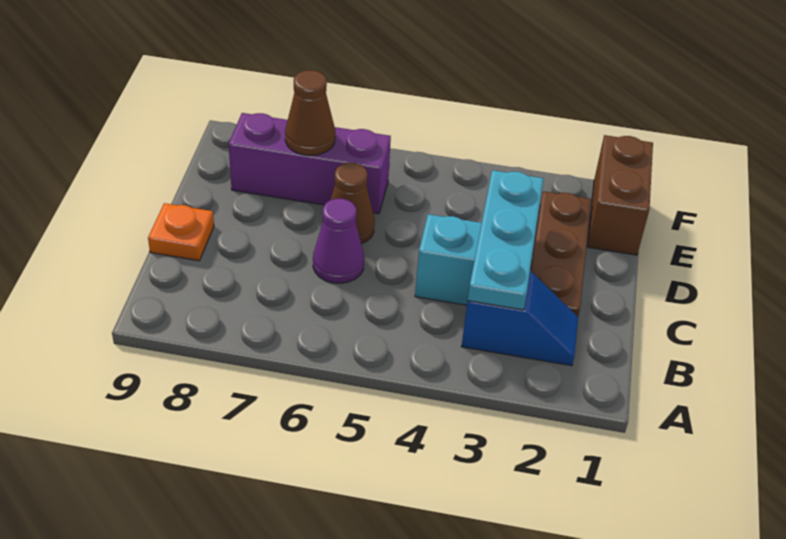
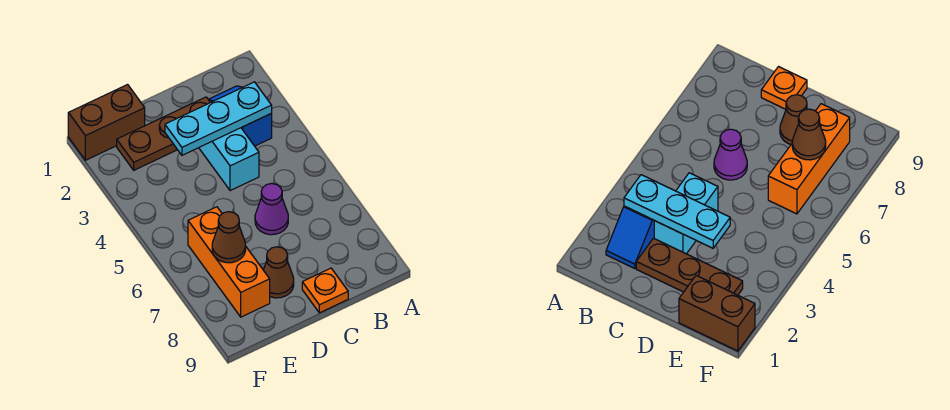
brown cone D6 level 1 -> brown cone D8 level 1
purple brick E6:E8 level 1 -> orange brick E6:E8 level 1

